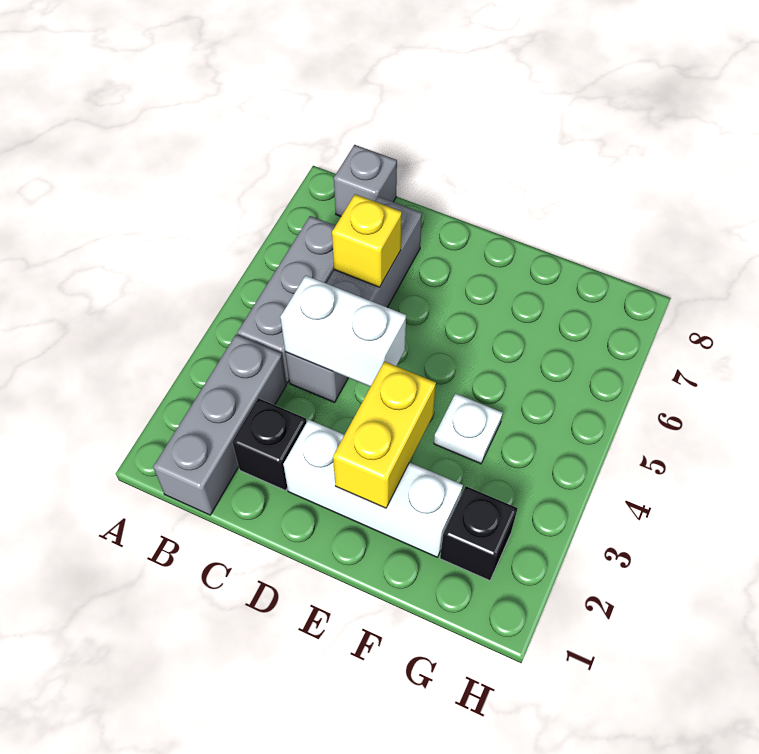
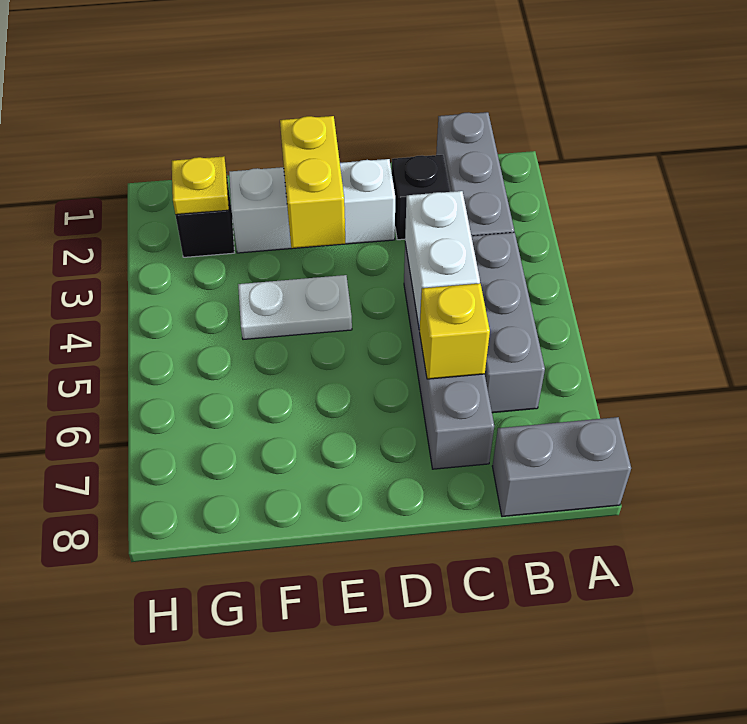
grey brick B8 level 1 -> grey brick A8:B8 level 1
white brick C4:D4 level 2 -> white brick C4:C5 level 2
white plate F4 level 1 -> white plate E4:F4 level 1
none -> yellow plate G2 level 2

